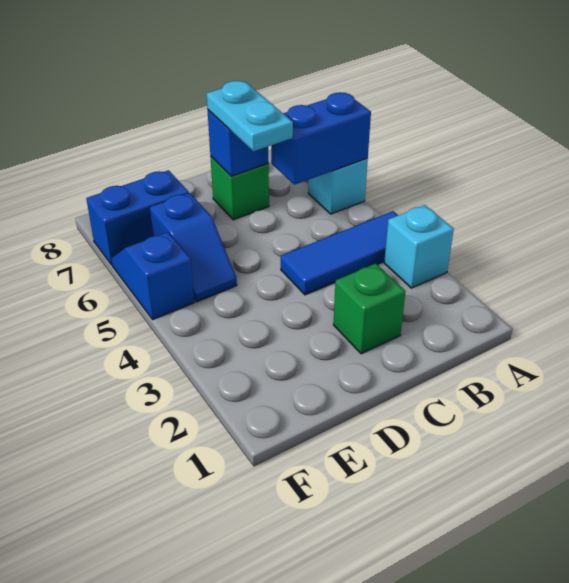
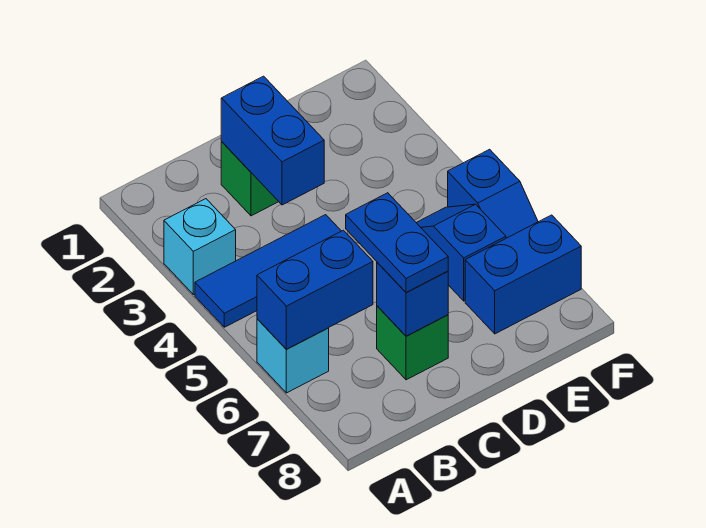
none -> blue brick C2:C3 level 2
cyan plate C6:C7 level 3 -> blue plate C6:C7 level 3

